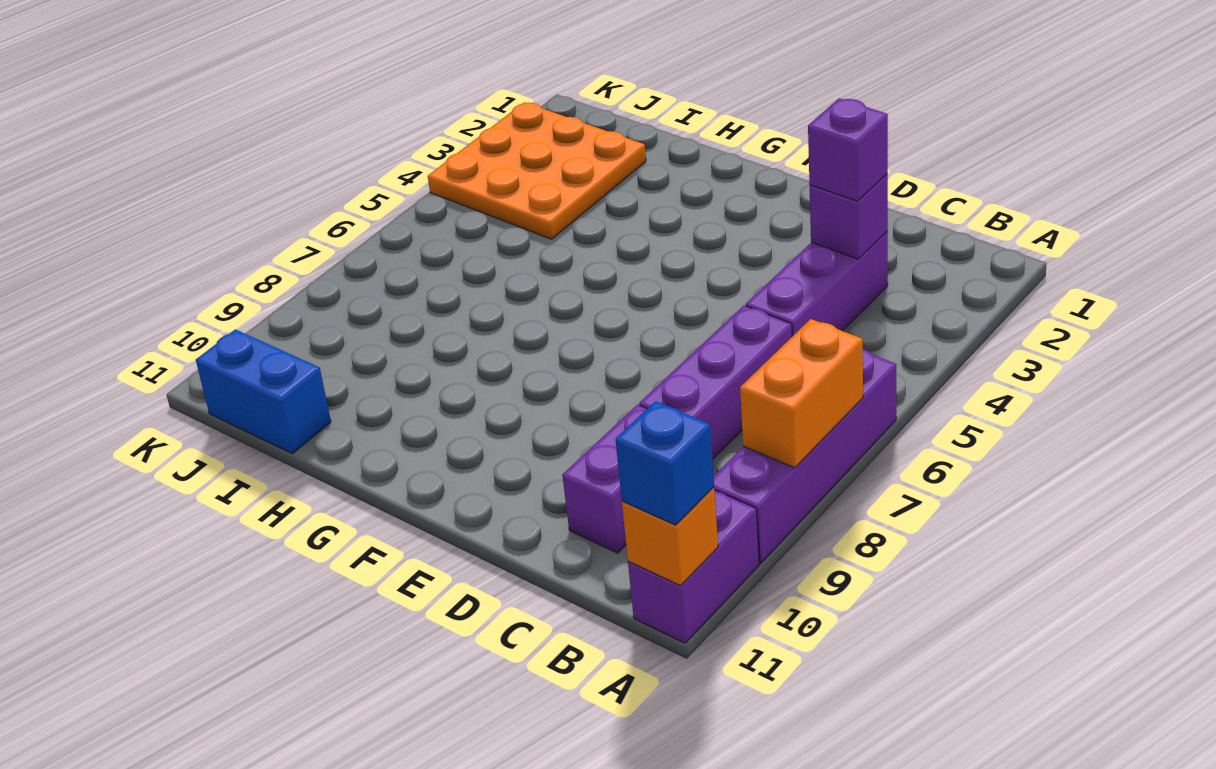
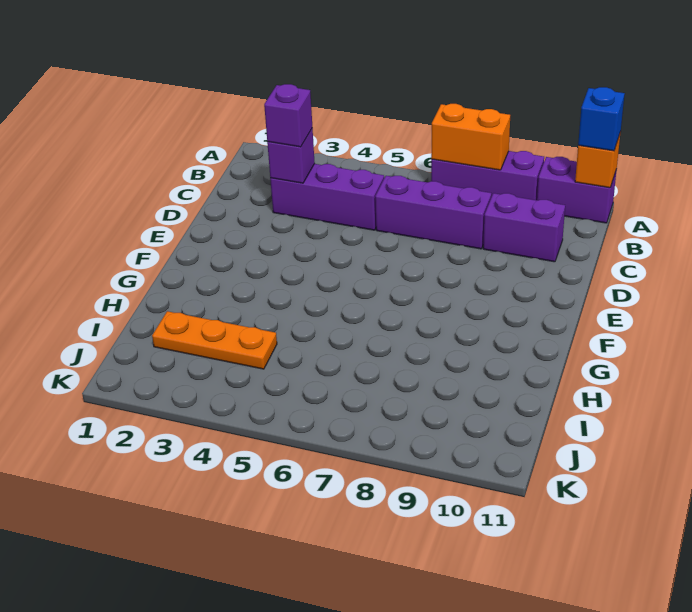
purple brick A6:A9 level 1 -> purple brick A7:A9 level 1
orange plate I2:K4 level 1 -> orange plate I2:I4 level 1
blue brick I11:J11 level 1 -> none

